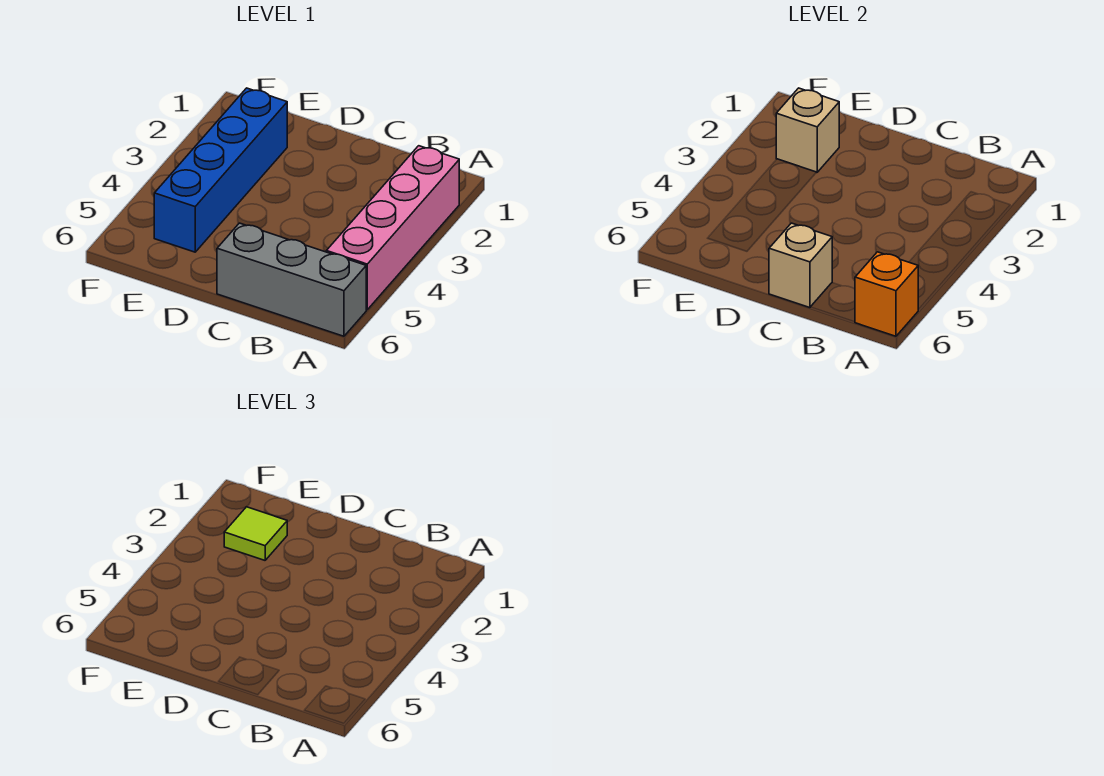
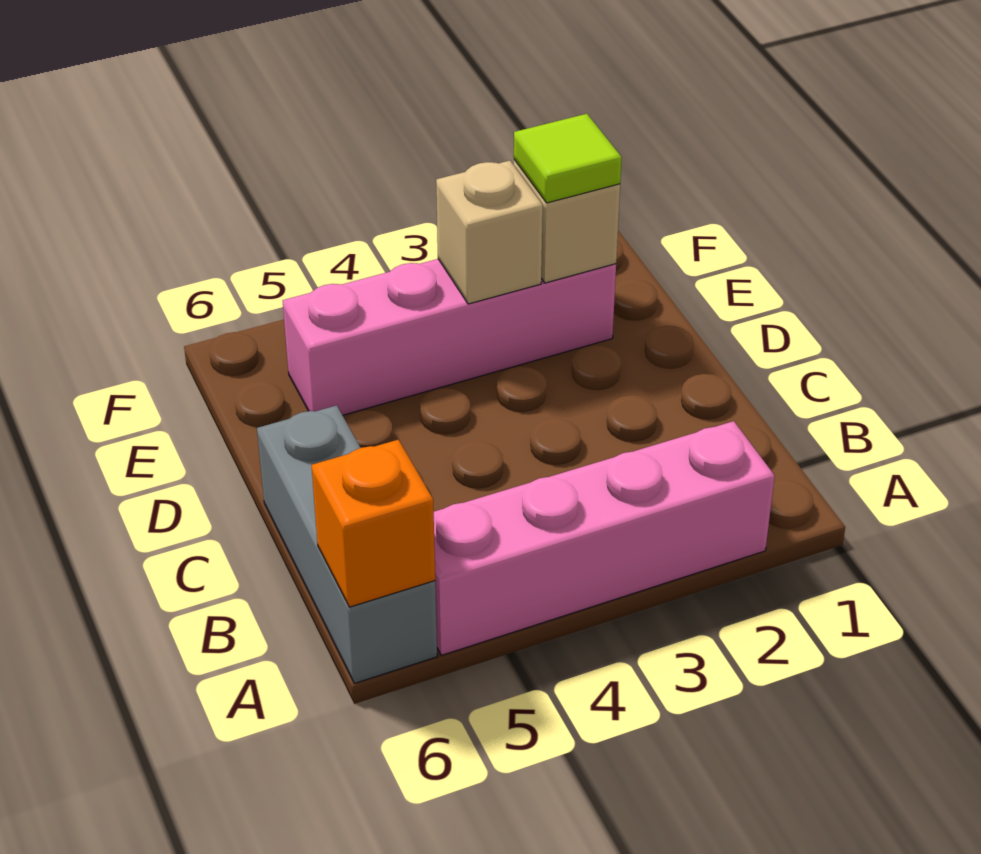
tan brick C6 level 2 -> tan brick E3 level 2
blue brick E2:E5 level 1 -> pink brick E2:E5 level 1

